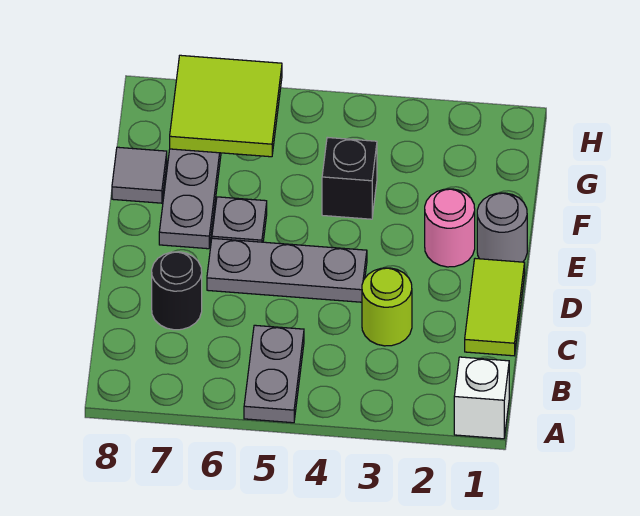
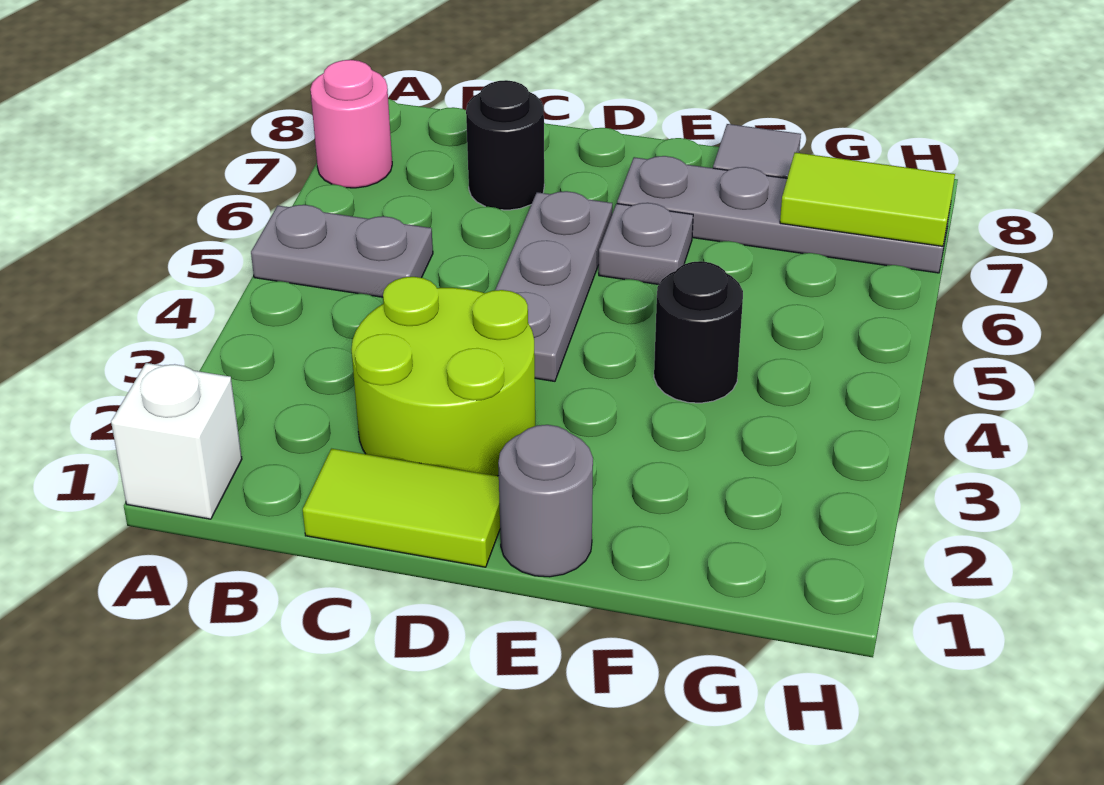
lime round brick C3 level 1 -> lime round brick C2:D3 level 1
pink round brick E2 level 1 -> pink round brick A7 level 1
black brick F4 level 1 -> black round brick F4 level 1
lime tile G6:H7 level 2 -> lime tile G7:H7 level 2

